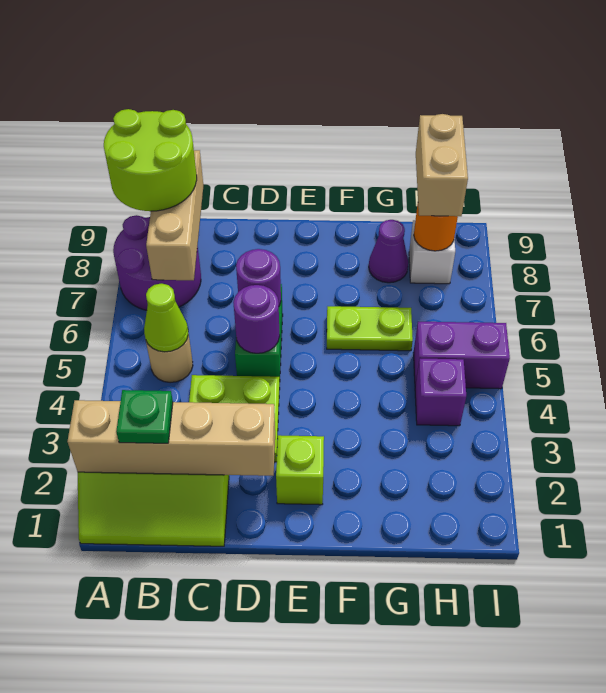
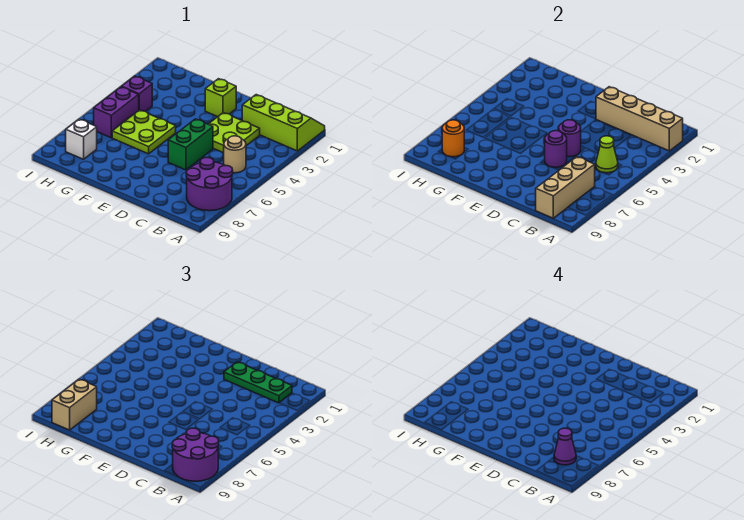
lime round brick A8:B9 level 3 -> purple round brick A8:B9 level 3
green plate B2 level 3 -> green plate B2:D2 level 3
lime plate F6:G6 level 1 -> lime plate F5:G6 level 1
purple cone G8 level 1 -> purple cone B8 level 4
purple brick H5:I5 level 1 -> purple brick H5:H6 level 1

